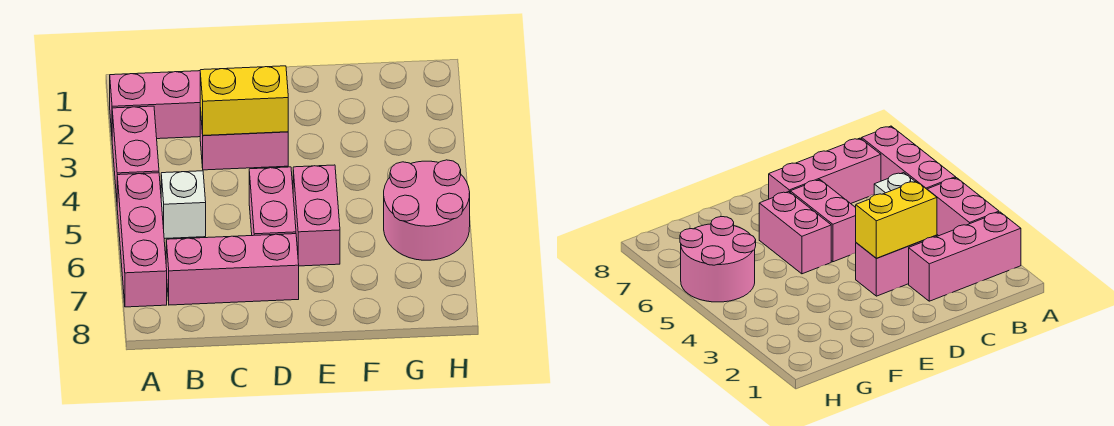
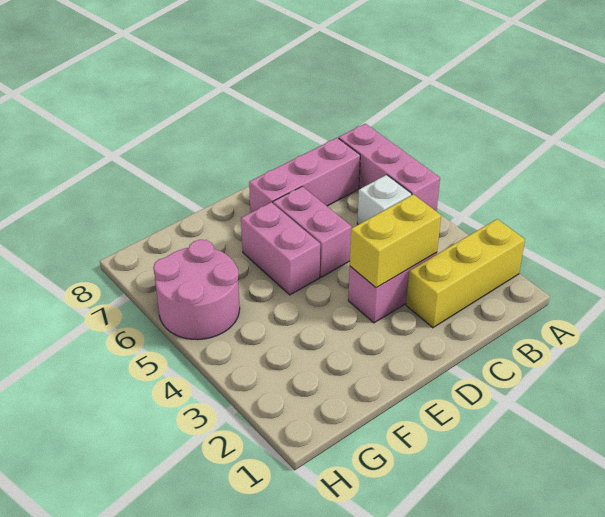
pink brick A2:C2 level 1 -> yellow brick A2:C2 level 1
pink brick A3:A4 level 1 -> none

